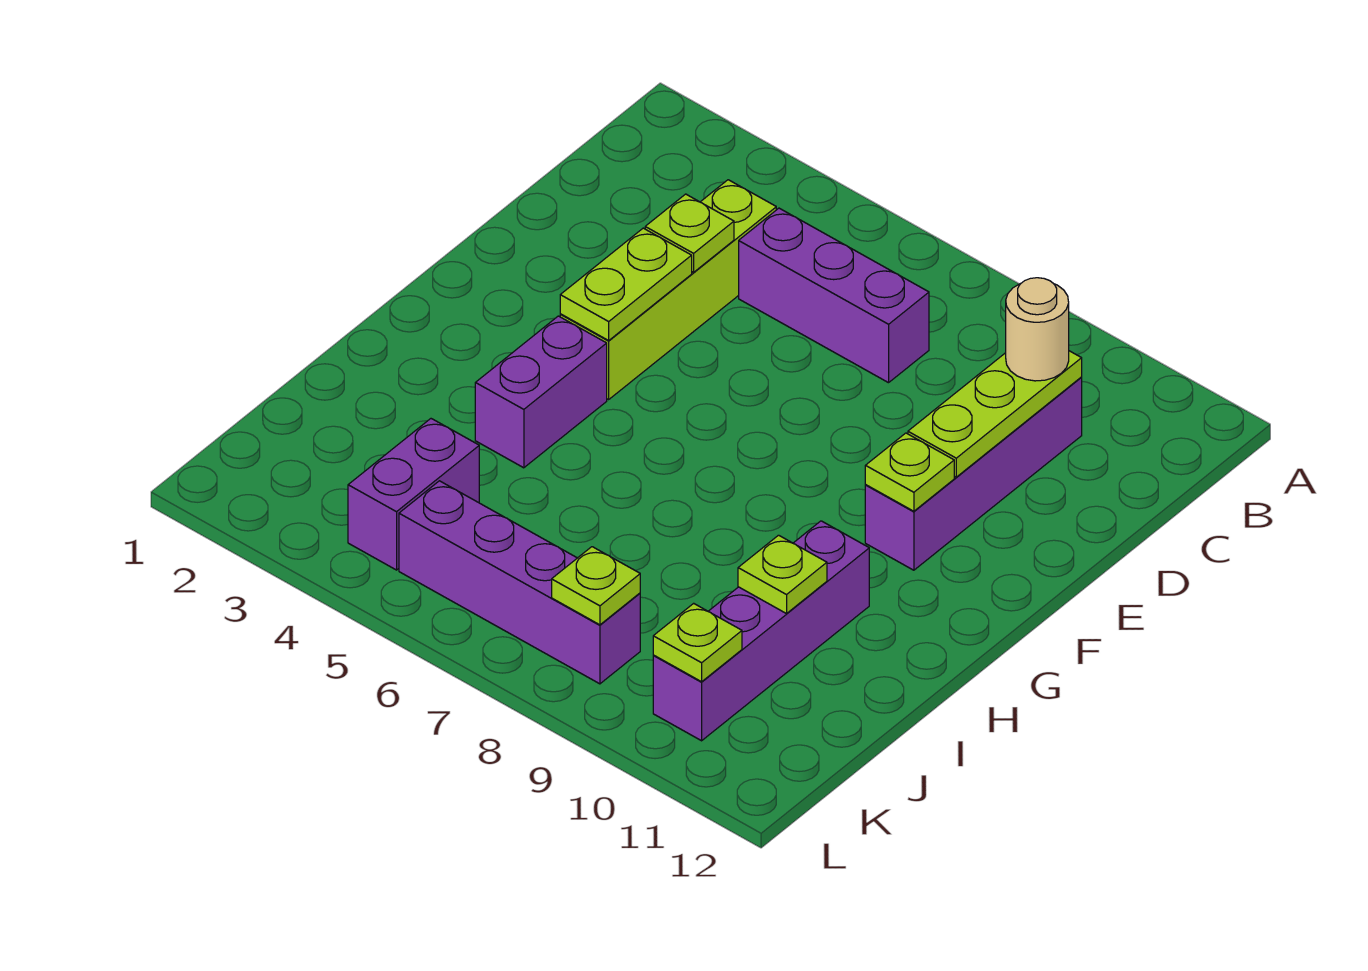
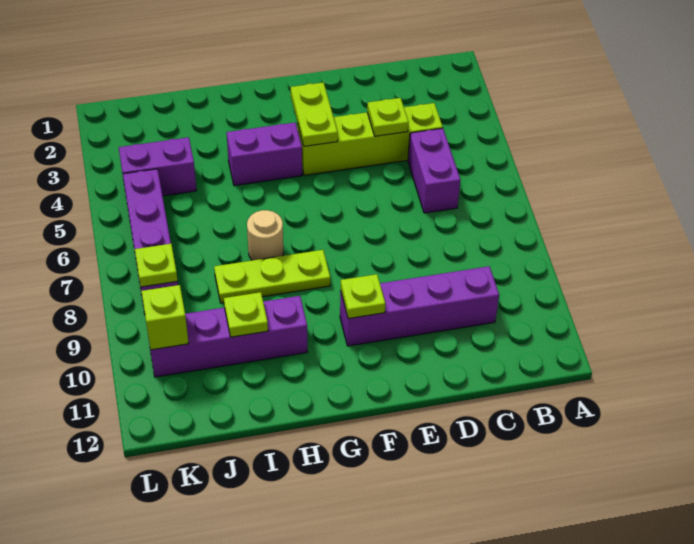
purple brick C5:C7 level 1 -> purple brick C5:C6 level 1
lime plate C10:E10 level 2 -> lime plate G8:I8 level 1
tan round brick C10 level 3 -> tan round brick H7 level 1
lime plate E4:F4 level 2 -> lime plate F3:F4 level 2
lime plate K10 level 2 -> lime brick K10 level 2

